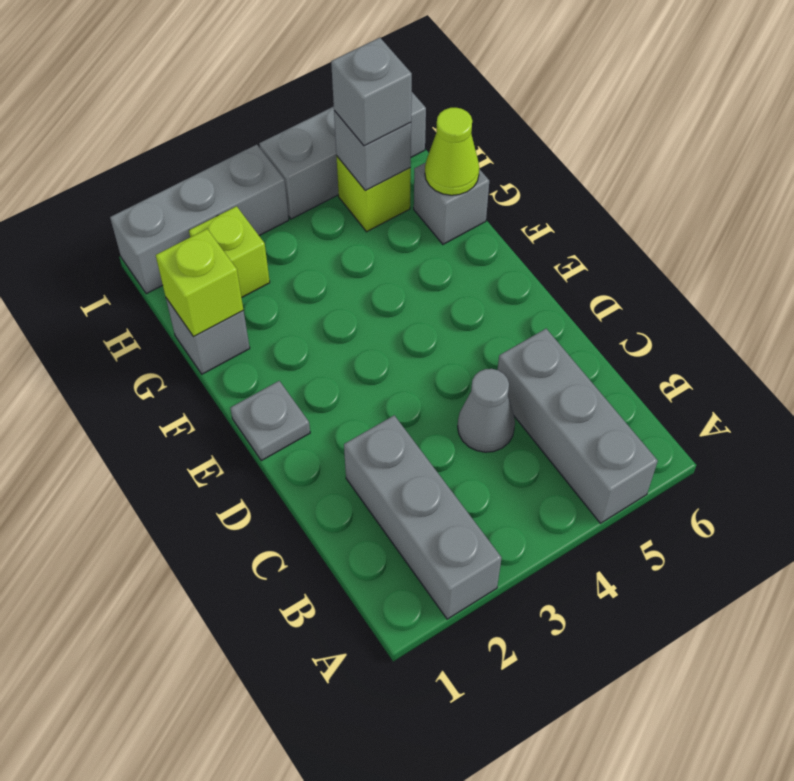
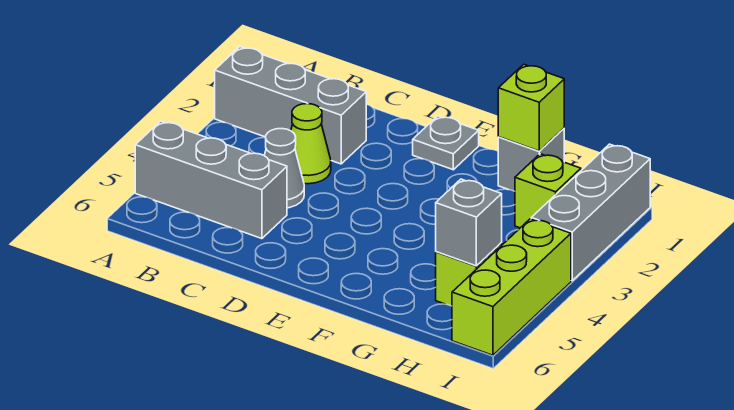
grey brick G6 level 1 -> none
lime cone G6 level 2 -> lime cone C3 level 1
grey brick H5 level 3 -> none
grey brick I4:I6 level 1 -> lime brick I4:I6 level 1

